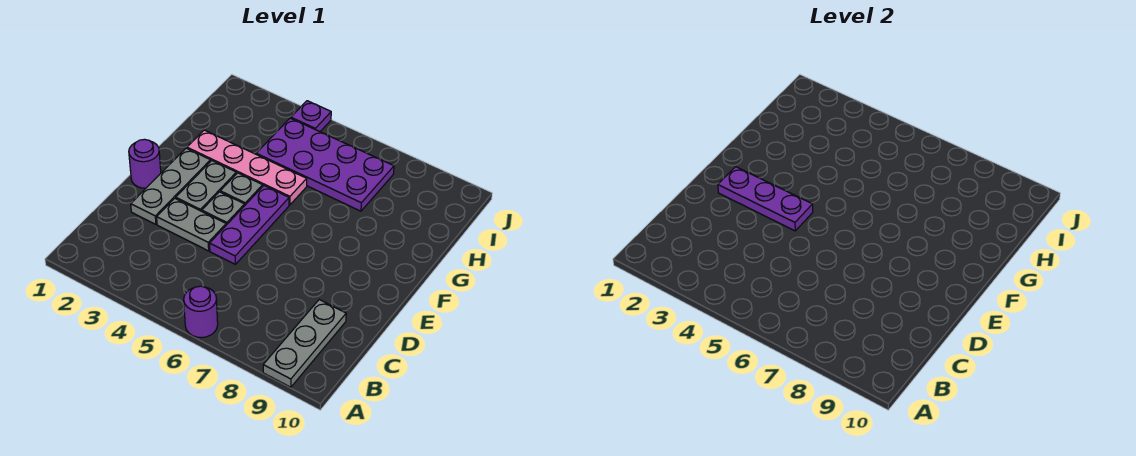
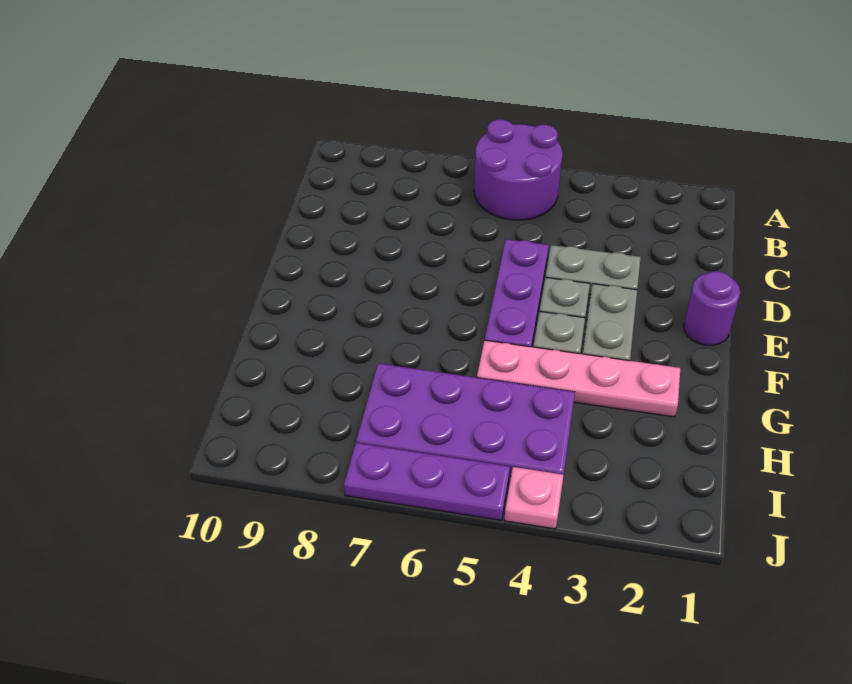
purple round brick A6 level 1 -> purple round brick A5:B6 level 1
grey plate A9:C9 level 1 -> none
grey plate D2:F2 level 1 -> none
purple plate E2:E4 level 2 -> purple plate J5:J7 level 1
purple plate J4 level 1 -> pink plate J4 level 1

